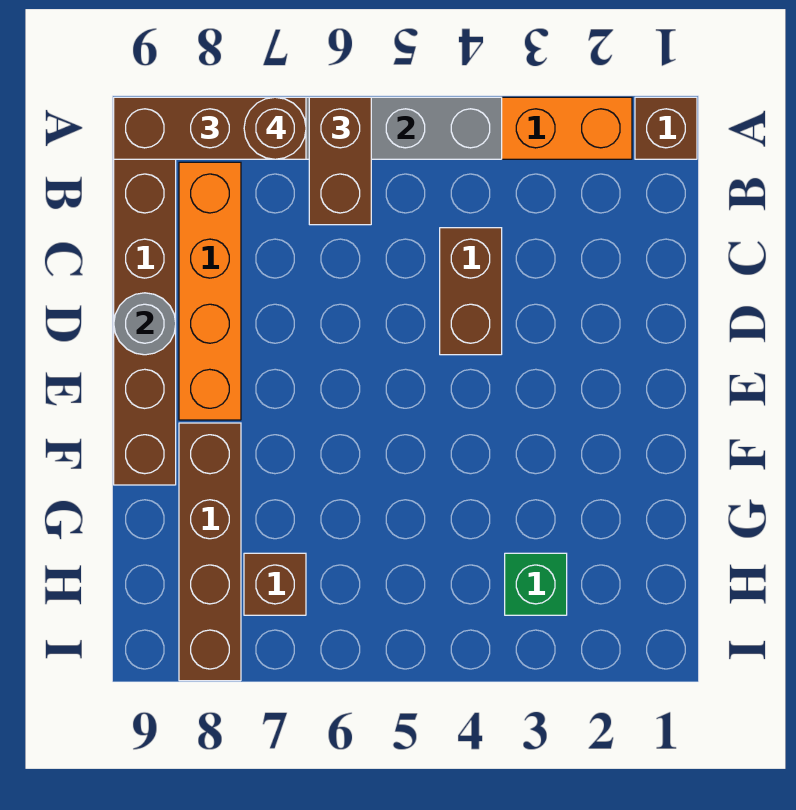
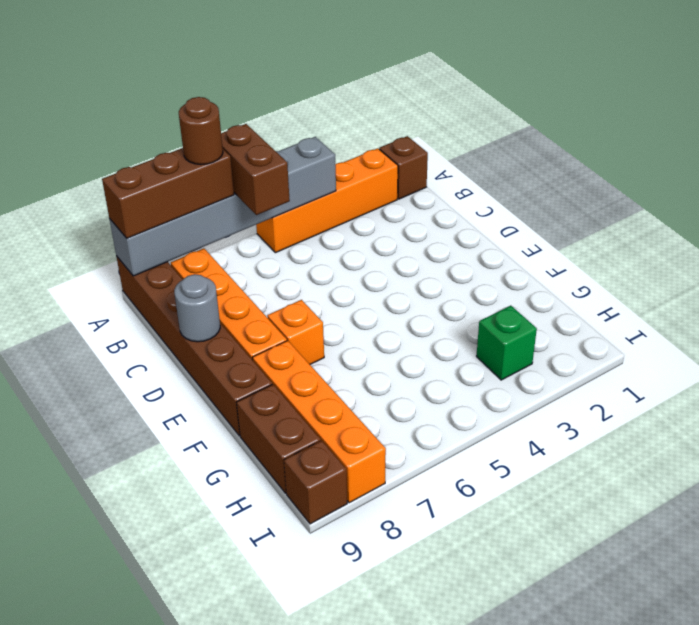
brown brick C4:D4 level 1 -> brown brick G9:H9 level 1
none -> orange brick E7 level 1
brown brick F8:I8 level 1 -> orange brick F8:I8 level 1
brown brick H7 level 1 -> brown brick I9 level 1

